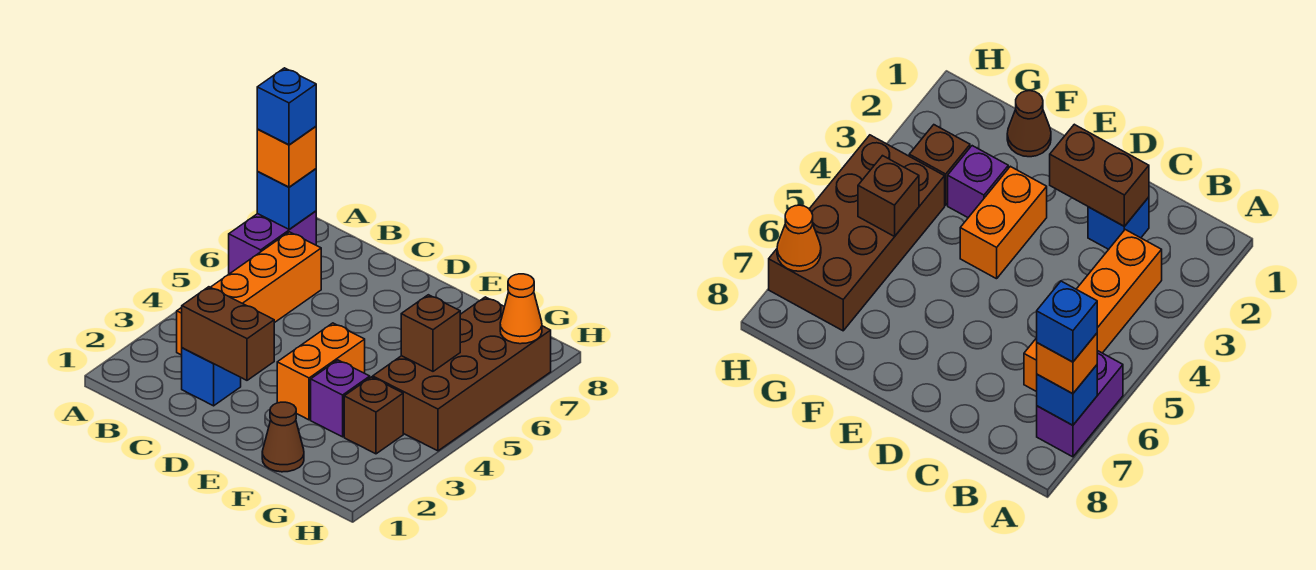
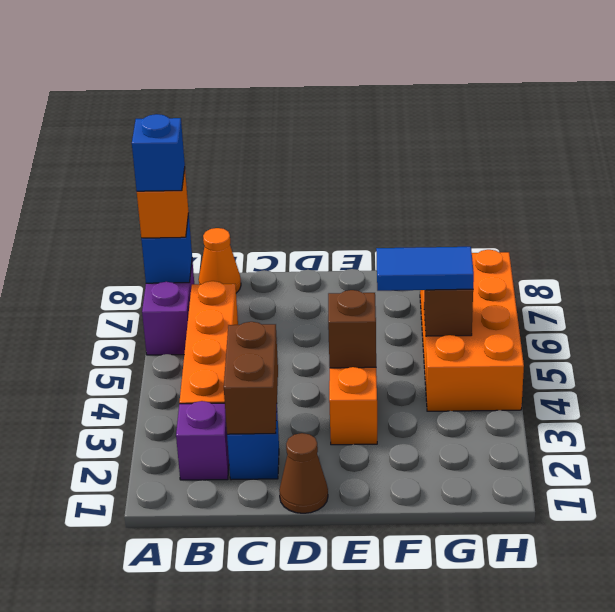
brown brick C2:D2 level 2 -> brown brick C2:C3 level 2
brown cone F1 level 1 -> brown cone D1 level 1
purple brick F3 level 1 -> purple brick B2 level 1
none -> blue tile F5:G5 level 3
brown brick G3 level 1 -> brown brick E4 level 2
brown brick G4:H7 level 1 -> orange brick G4:H7 level 1
orange cone H7 level 2 -> orange cone B8 level 1

